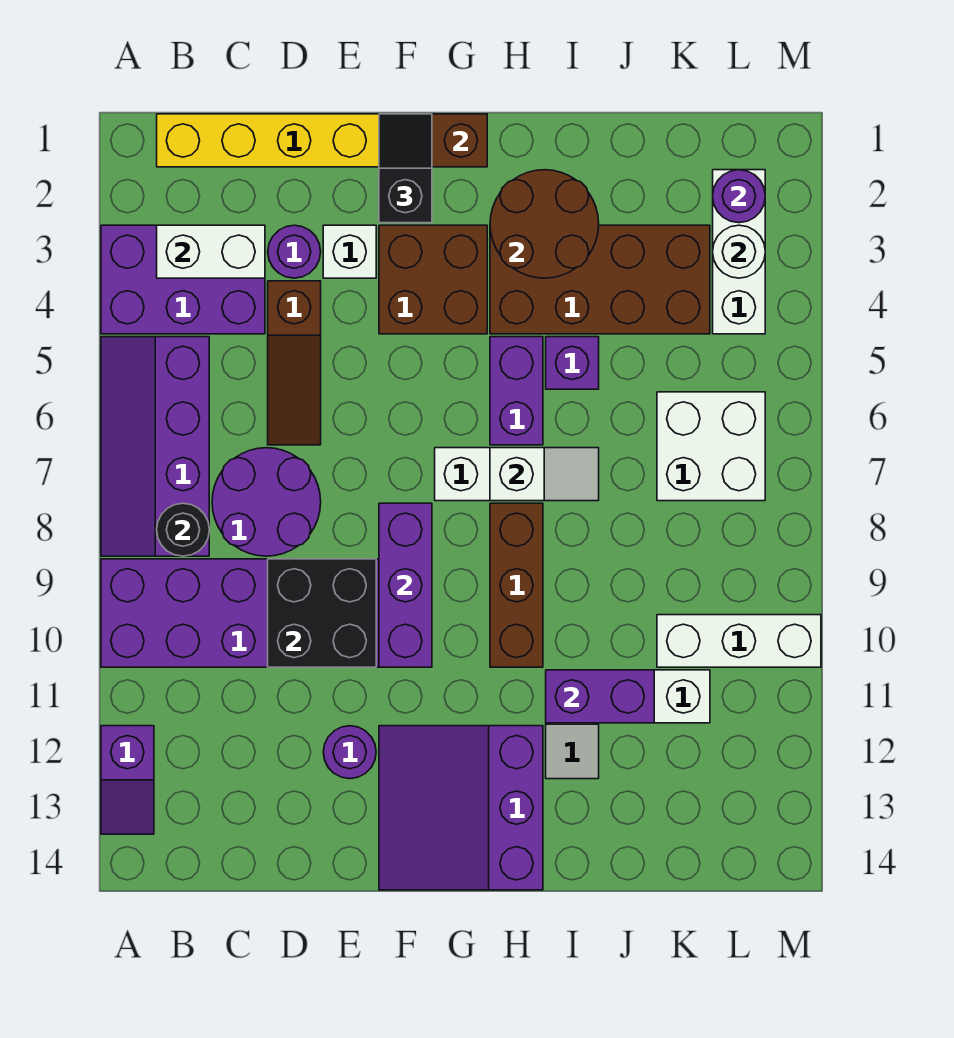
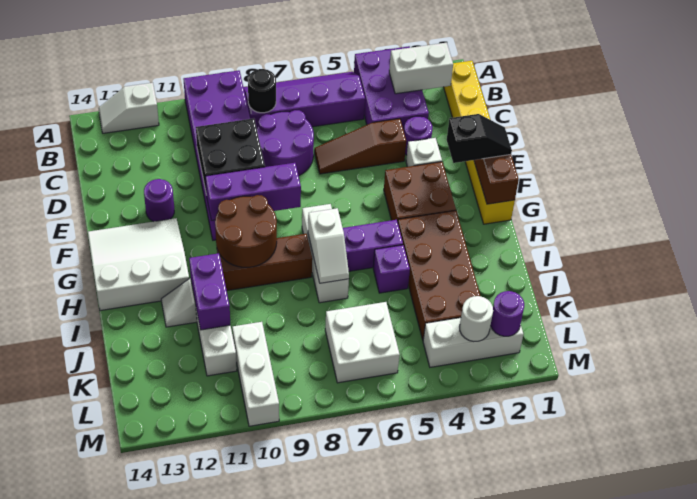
purple slope A12:A13 level 1 top 12 -> white slope A12:A13 level 1 top 12
white brick B3:C3 level 2 -> white brick B2:B3 level 2
purple slope F12:H14 level 1 top H -> white slope F12:H14 level 1 top H
brown round brick H2:I3 level 2 -> brown round brick G9:H10 level 2

